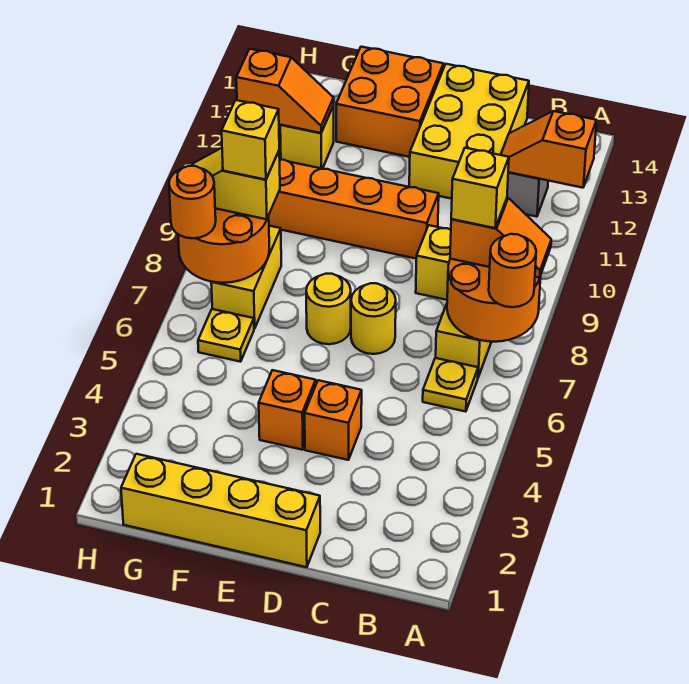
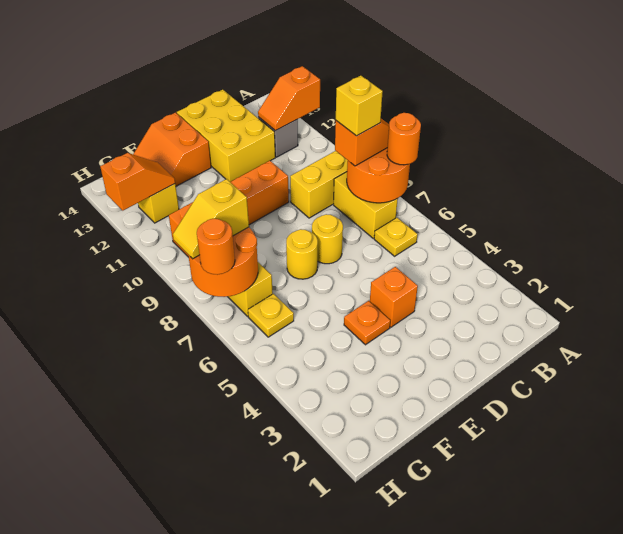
yellow brick D1:G1 level 1 -> none
orange brick E4 level 1 -> orange plate E4 level 1
orange brick E13:F14 level 1 -> orange slope E13:F14 level 1 top E
yellow brick G8 level 4 -> none

